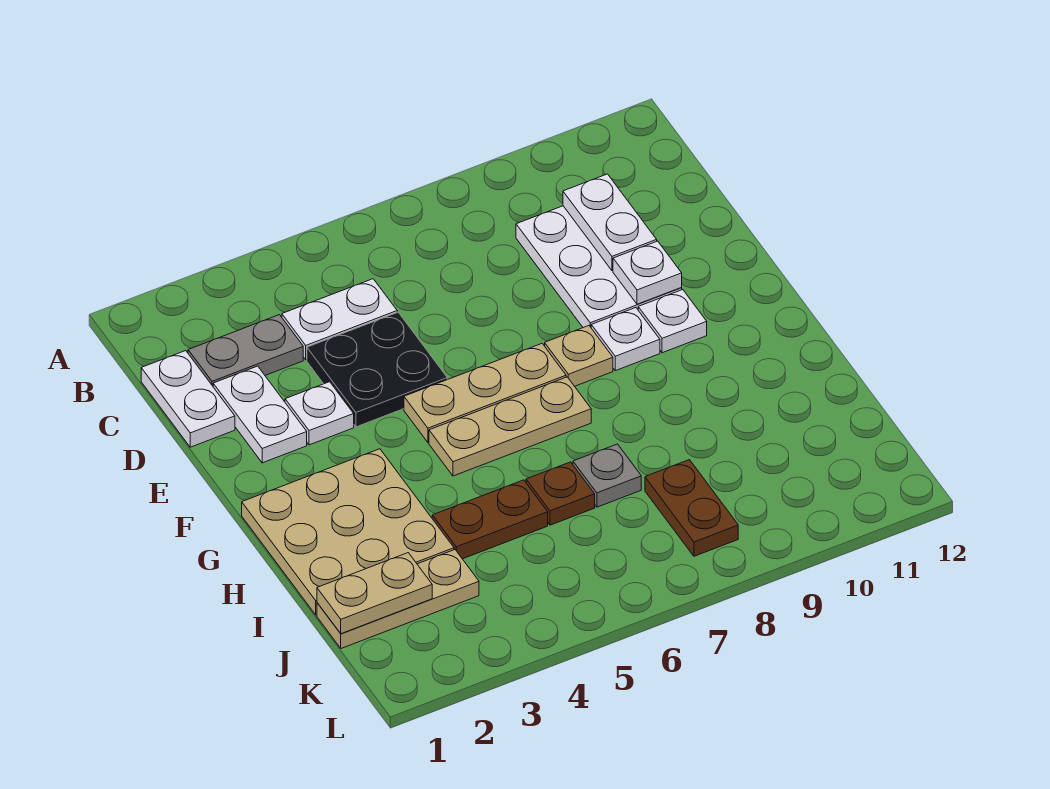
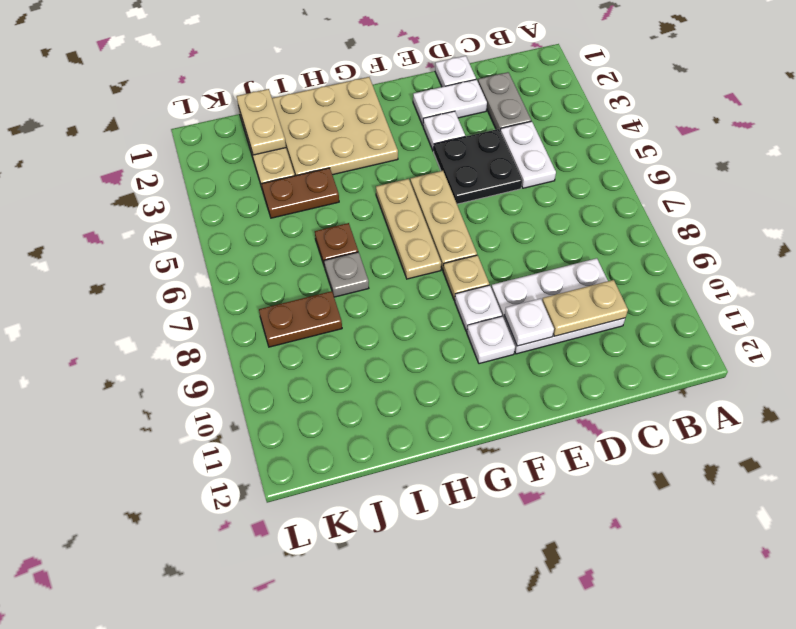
white plate C1:D1 level 1 -> white plate D1 level 1
white plate C10:D10 level 2 -> tan plate C10:D10 level 2
brown plate I4:I5 level 1 -> brown plate I4:J4 level 1

